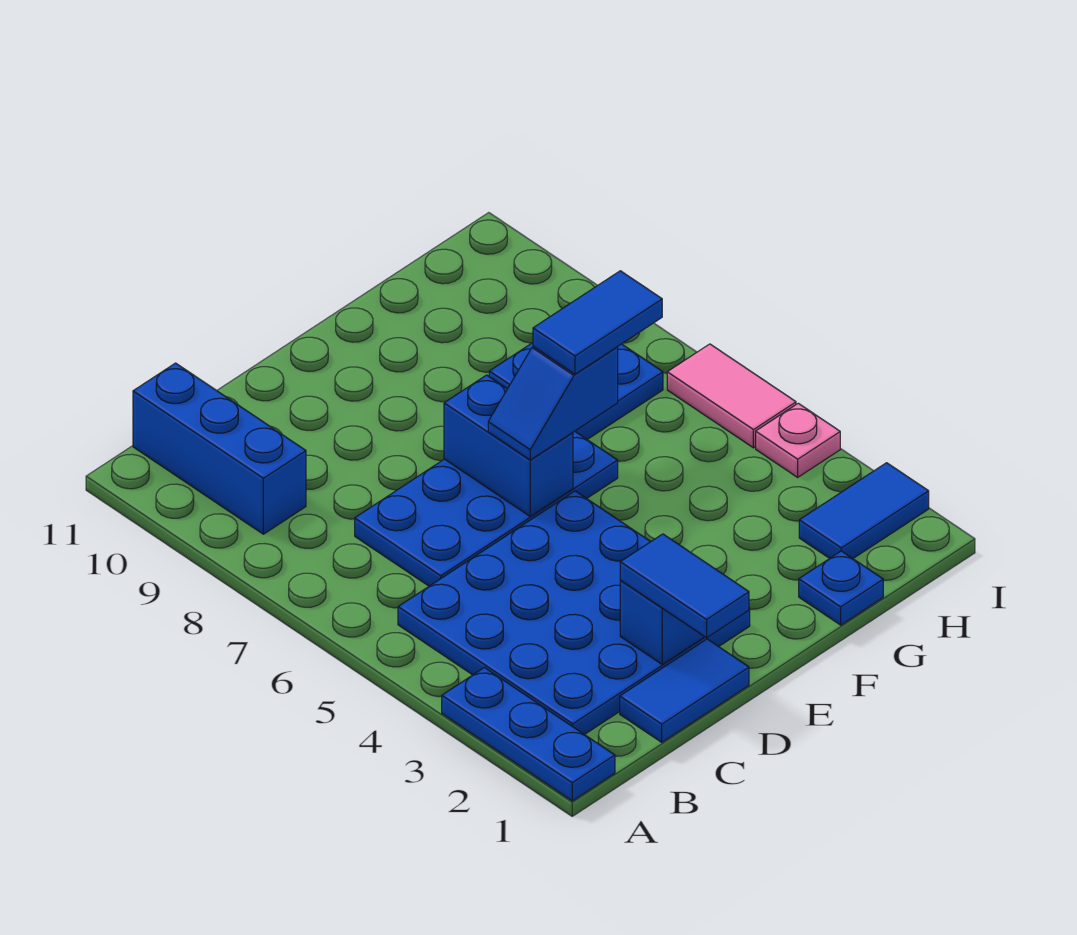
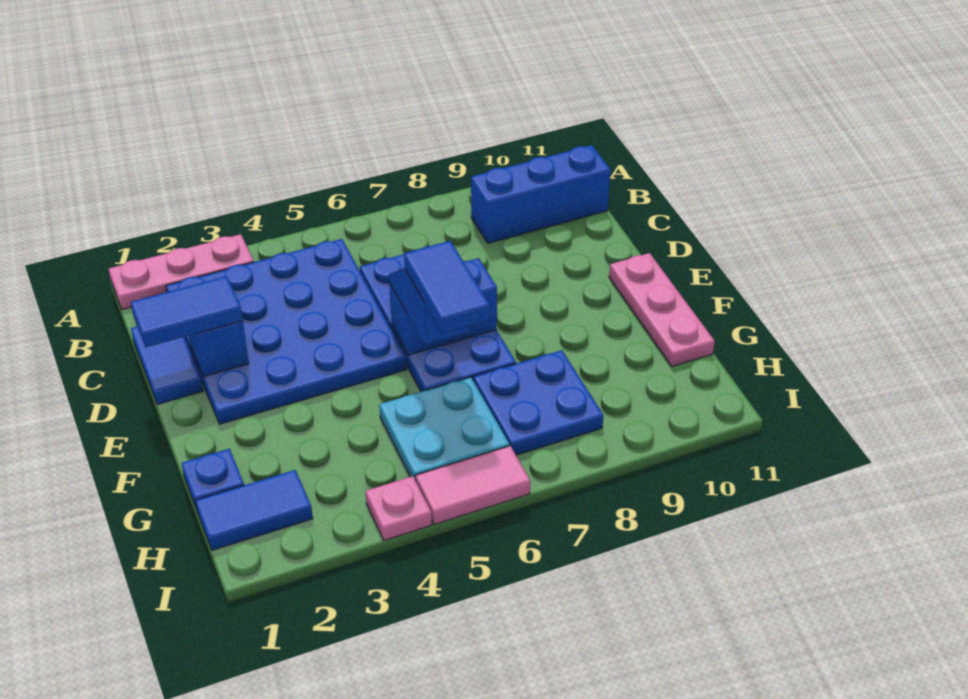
blue plate A1:A3 level 1 -> pink plate A1:A3 level 1
none -> pink plate E11:G11 level 1
none -> cyan plate G5:H6 level 1
blue tile H2:I2 level 1 -> blue tile H1:H2 level 1

